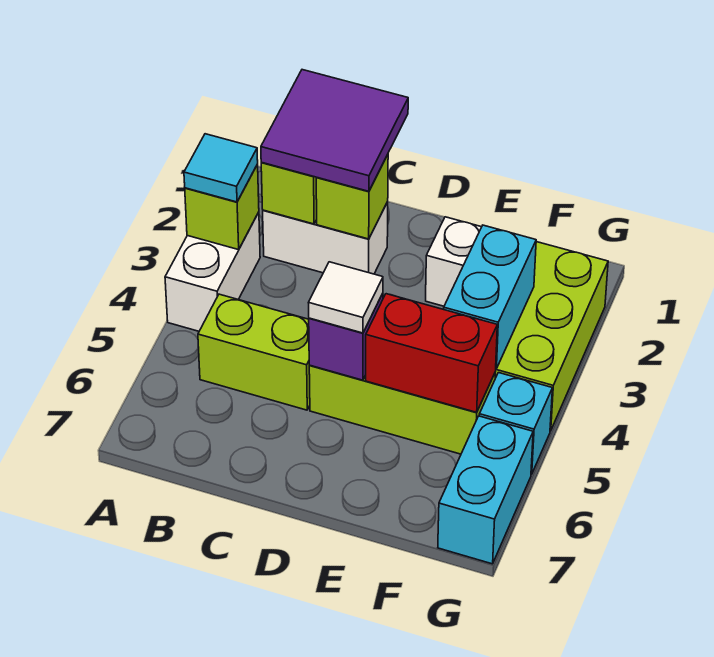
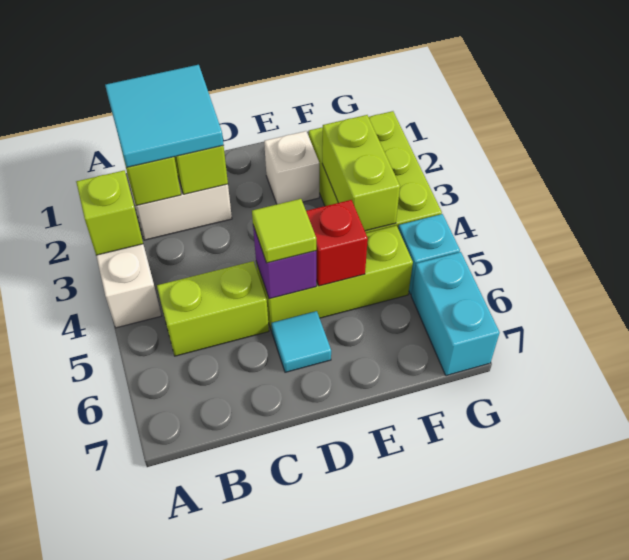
cyan tile A3 level 3 -> cyan tile D6 level 1
purple tile B1:C2 level 3 -> cyan tile B1:C2 level 3
white tile D5 level 3 -> lime tile D5 level 3
red brick E5:F5 level 2 -> red brick E5 level 2
cyan brick F3:F4 level 2 -> lime brick F3:F4 level 2

